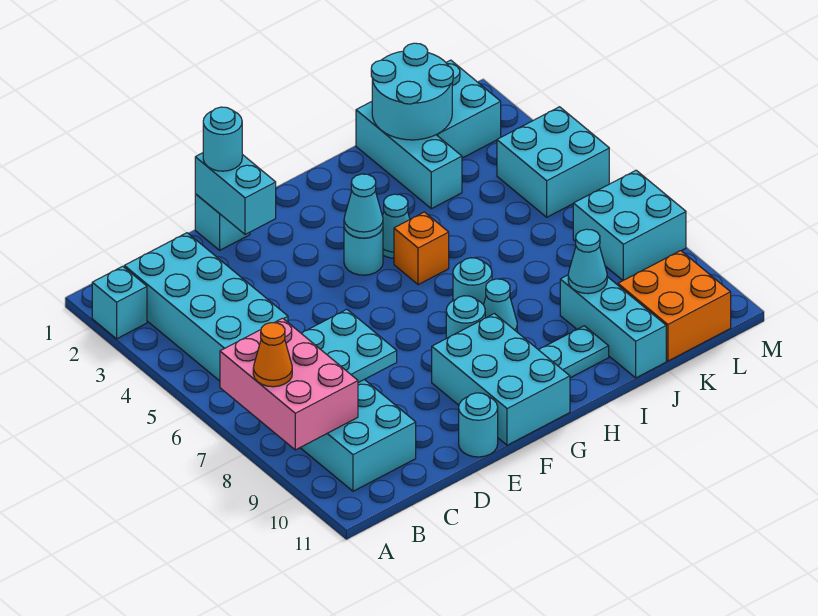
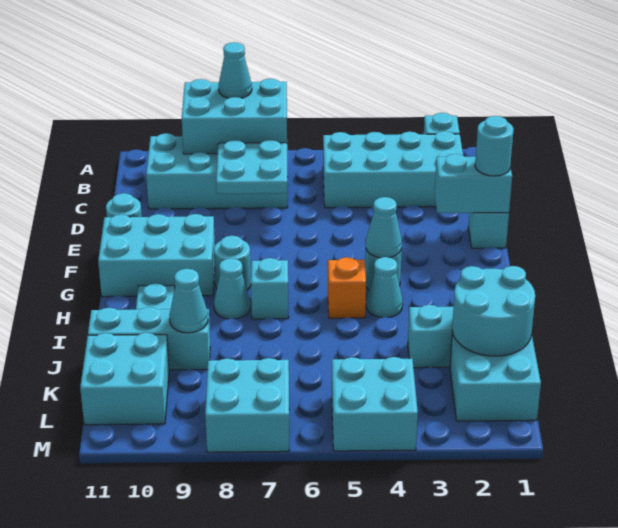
pink brick A7:B9 level 2 -> cyan brick A7:B9 level 2
orange cone A8 level 3 -> cyan cone A8 level 3
cyan round brick H7 level 1 -> cyan brick H7 level 1
orange brick K10:L11 level 1 -> cyan brick K10:L11 level 1

